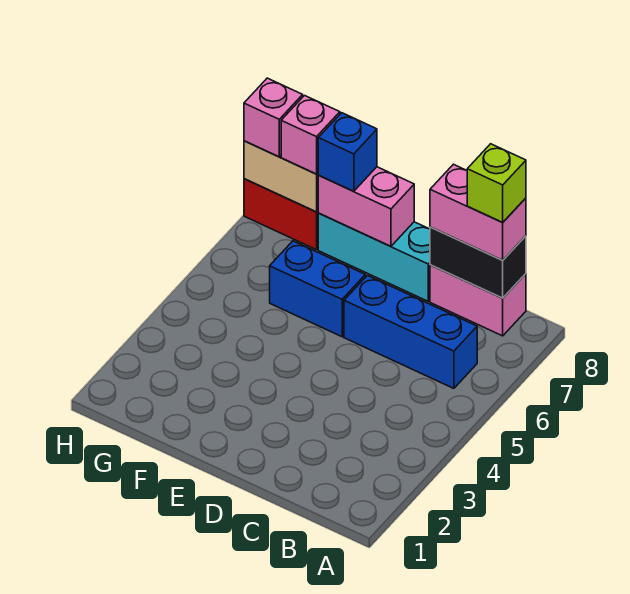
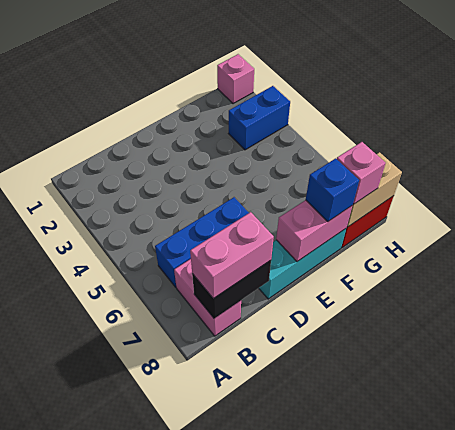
pink brick B8:C8 level 1 -> pink brick B7:B8 level 1
lime brick B8 level 4 -> none
blue brick E6:F6 level 1 -> blue brick G3:H3 level 1
pink brick H8 level 3 -> pink brick H1 level 1

